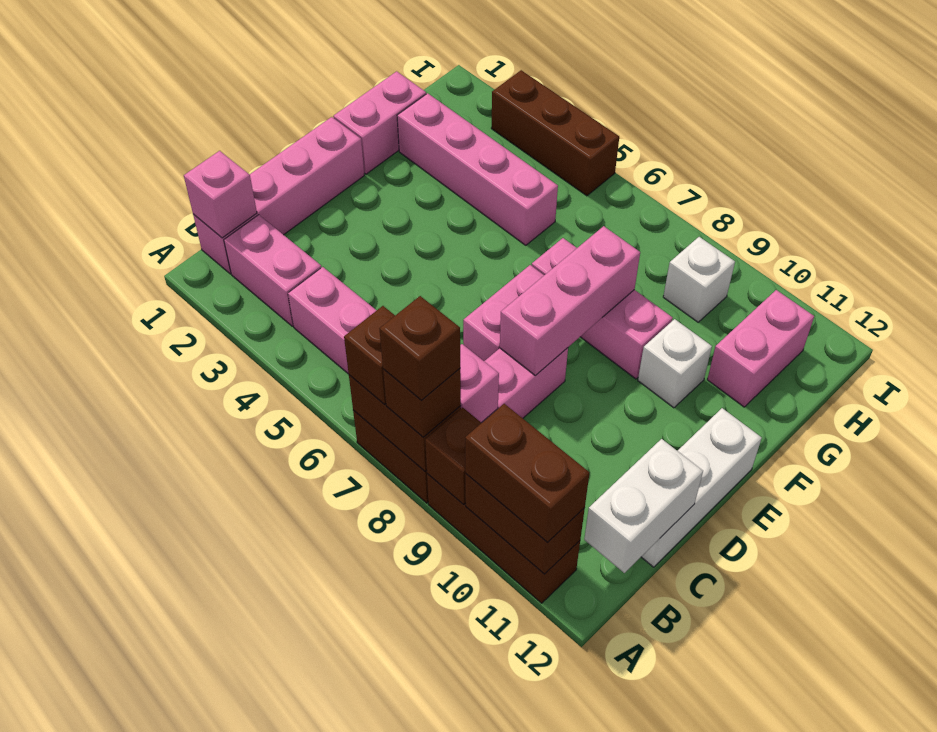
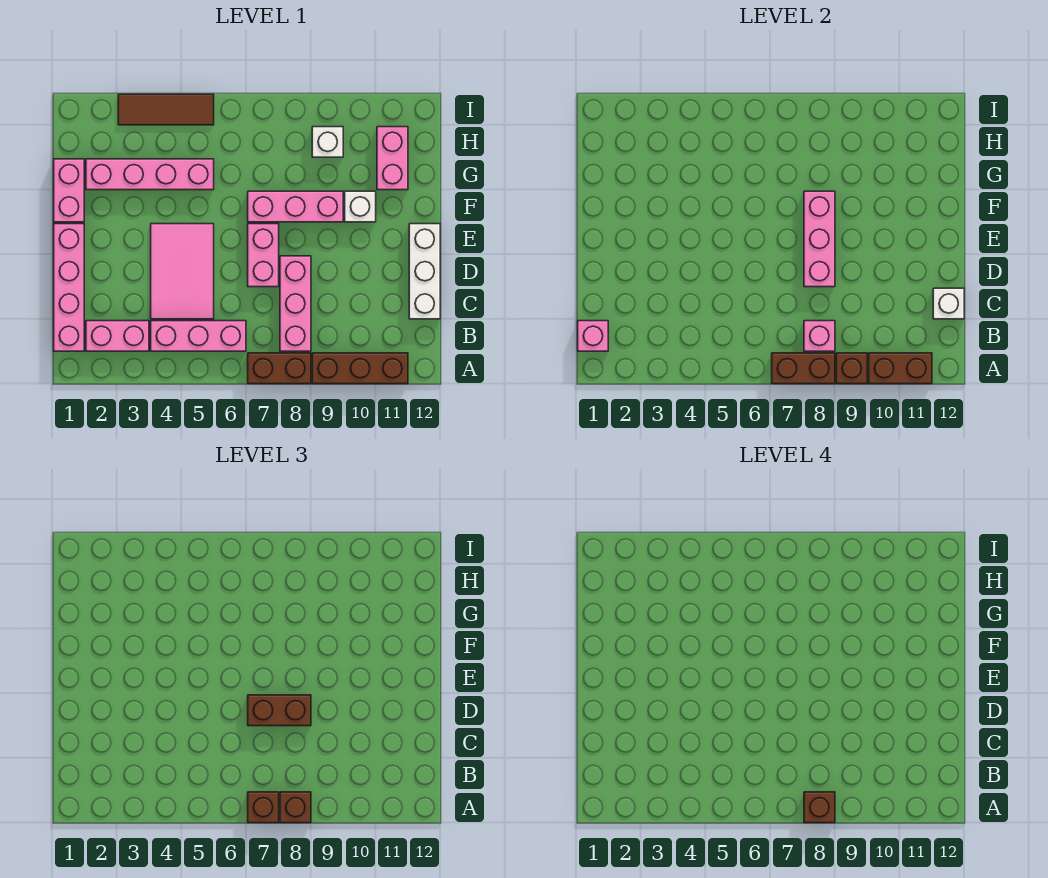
brown brick A10:A11 level 3 -> brown brick D7:D8 level 3
white brick B12:C12 level 2 -> white brick C12 level 2
none -> pink tile C4:E5 level 1
brown brick I3:I5 level 1 -> brown tile I3:I5 level 1

